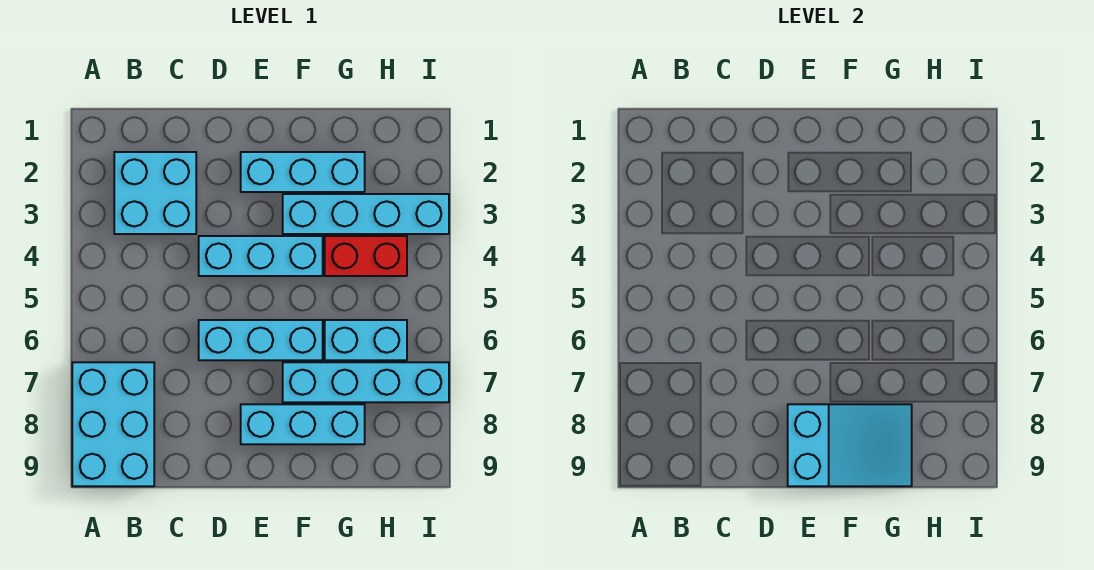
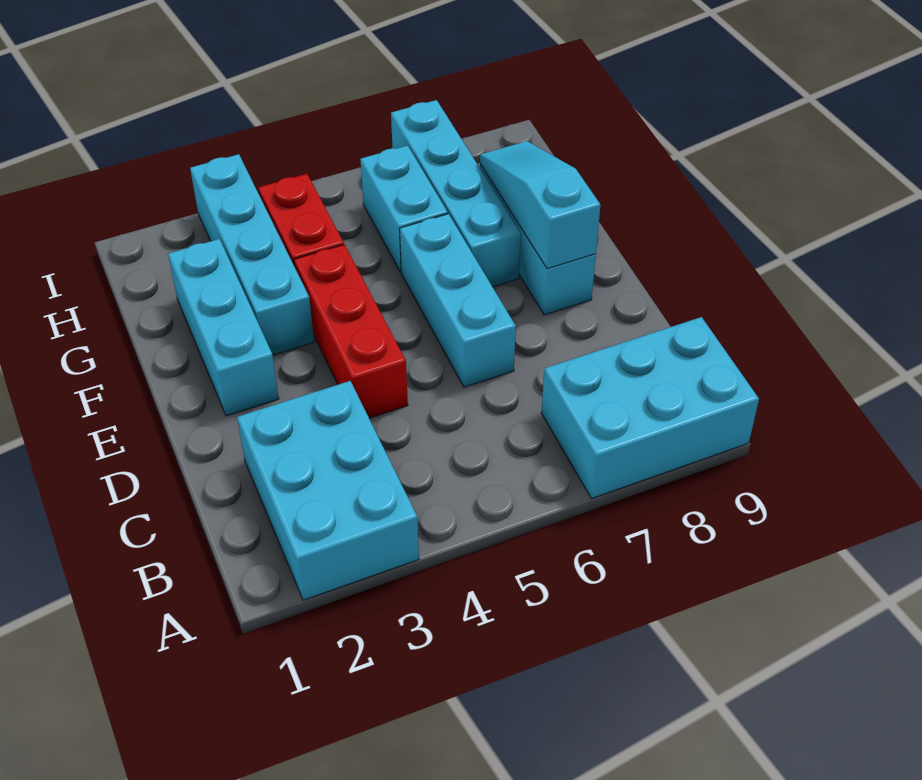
cyan brick B2:C3 level 1 -> cyan brick A2:C3 level 1
cyan brick D4:F4 level 1 -> red brick D4:F4 level 1
cyan slope E8:G9 level 2 top E -> cyan slope E8:G8 level 2 top E

